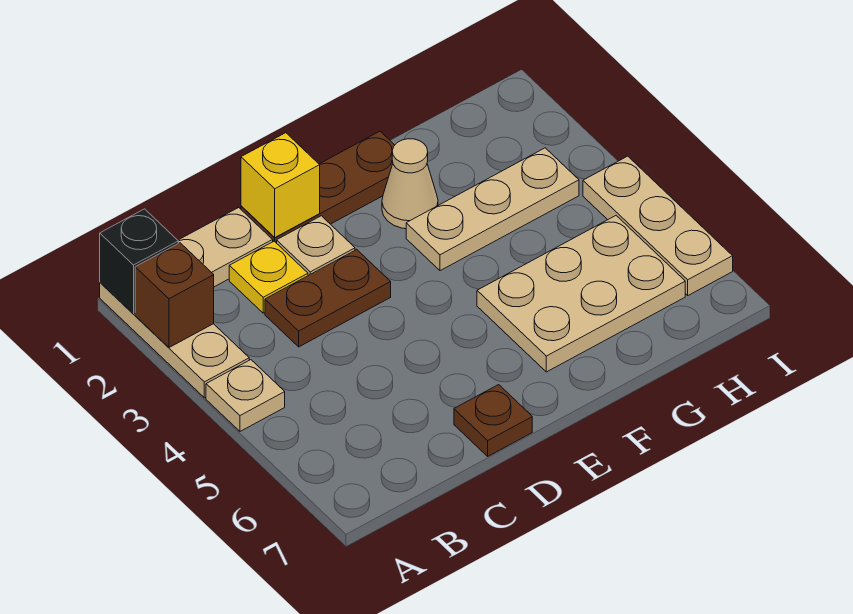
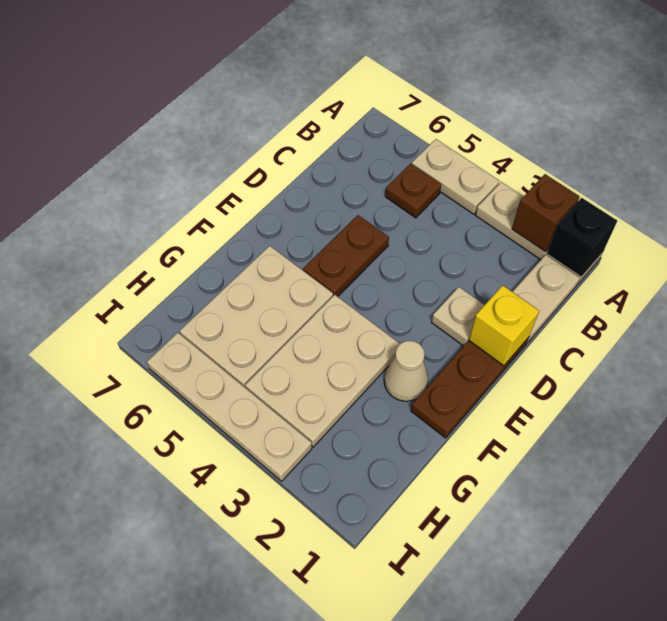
tan plate A4 level 1 -> tan plate A4:A5 level 1
yellow plate C2 level 1 -> none
brown plate C3:D3 level 1 -> brown plate D5:E5 level 1
brown plate D7 level 1 -> brown plate B5 level 1
tan plate F3:H3 level 1 -> tan plate F3:H4 level 1
tan plate I4:I6 level 1 -> tan plate I3:I6 level 1

